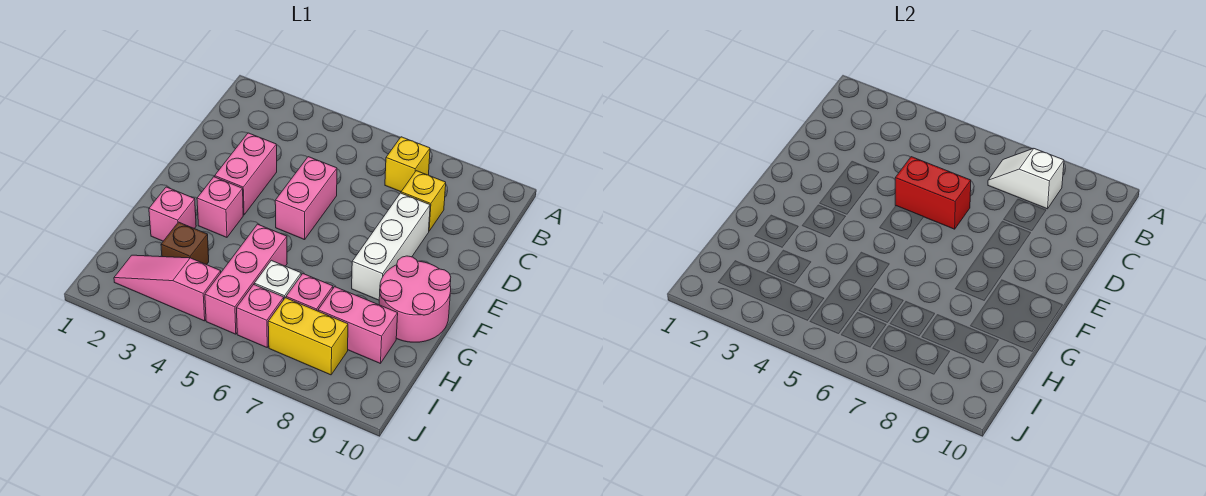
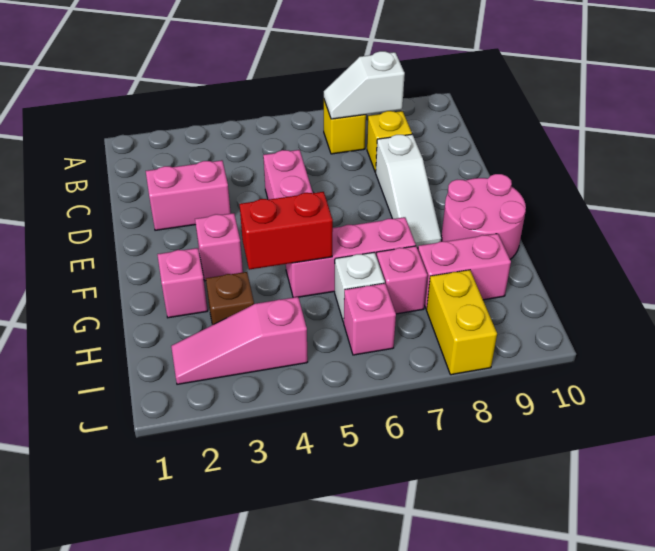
pink brick D3:E3 level 1 -> pink brick D2:D3 level 1
red brick D5:D6 level 2 -> red brick G4:G5 level 2
white brick D8:F8 level 1 -> white slope D8:F8 level 1 top D
pink brick G5:I5 level 1 -> pink brick G5:G7 level 1
yellow brick I7:I8 level 1 -> yellow brick I8:J8 level 1

